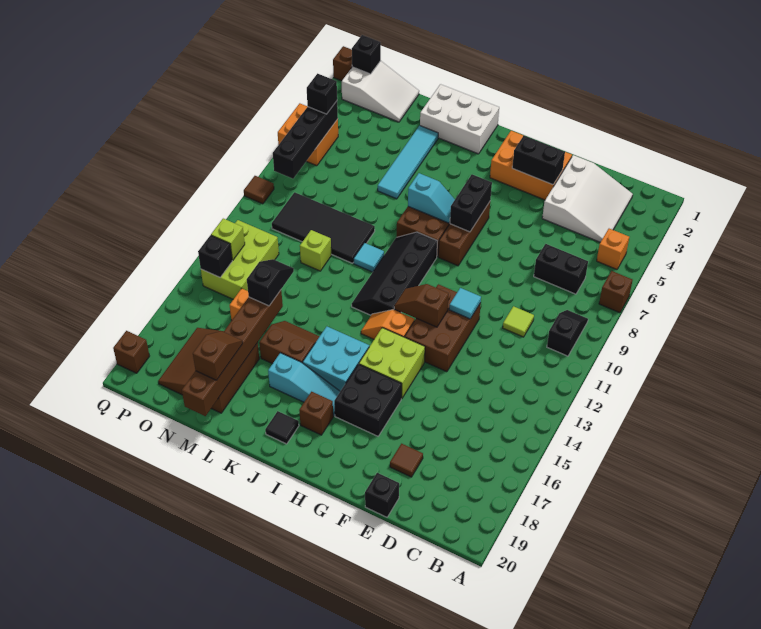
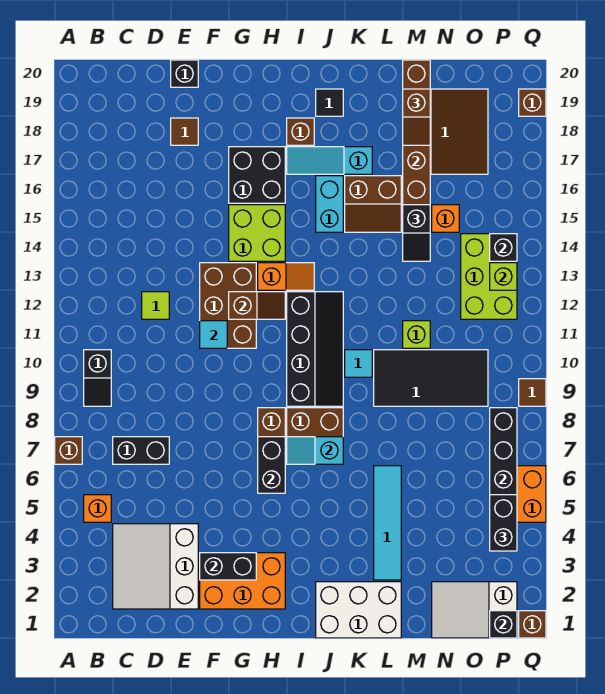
lime tile D10 level 1 -> lime tile D12 level 1
cyan brick I15:J16 level 1 -> cyan brick J15:J16 level 1
black brick P5 level 3 -> black brick P4:P5 level 3

